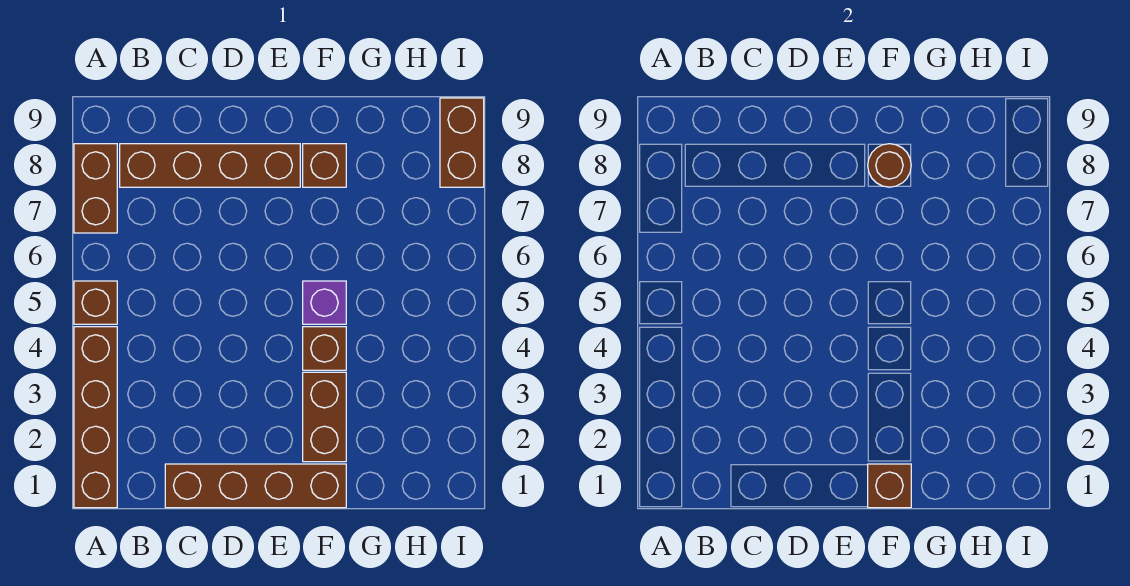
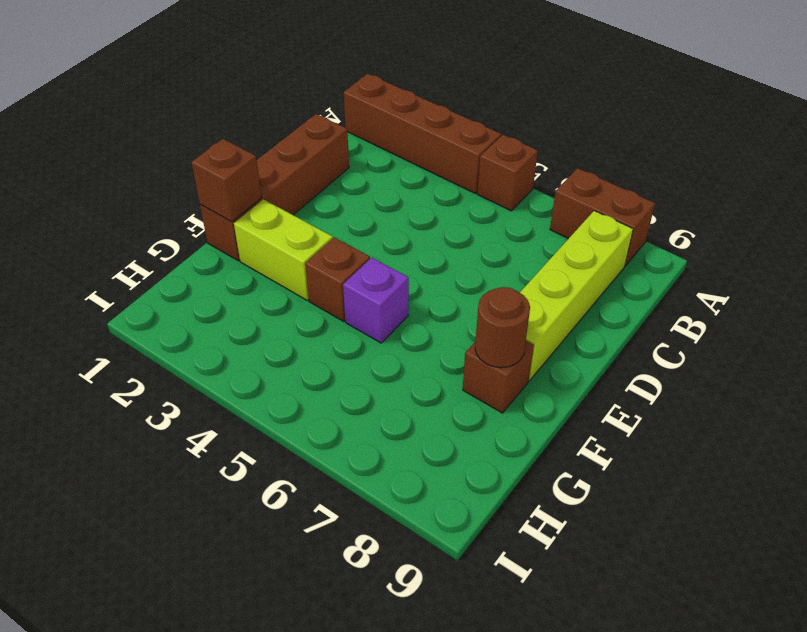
brown brick B8:E8 level 1 -> lime brick B8:E8 level 1
brown brick F2:F3 level 1 -> lime brick F2:F3 level 1
brown brick I8:I9 level 1 -> none

